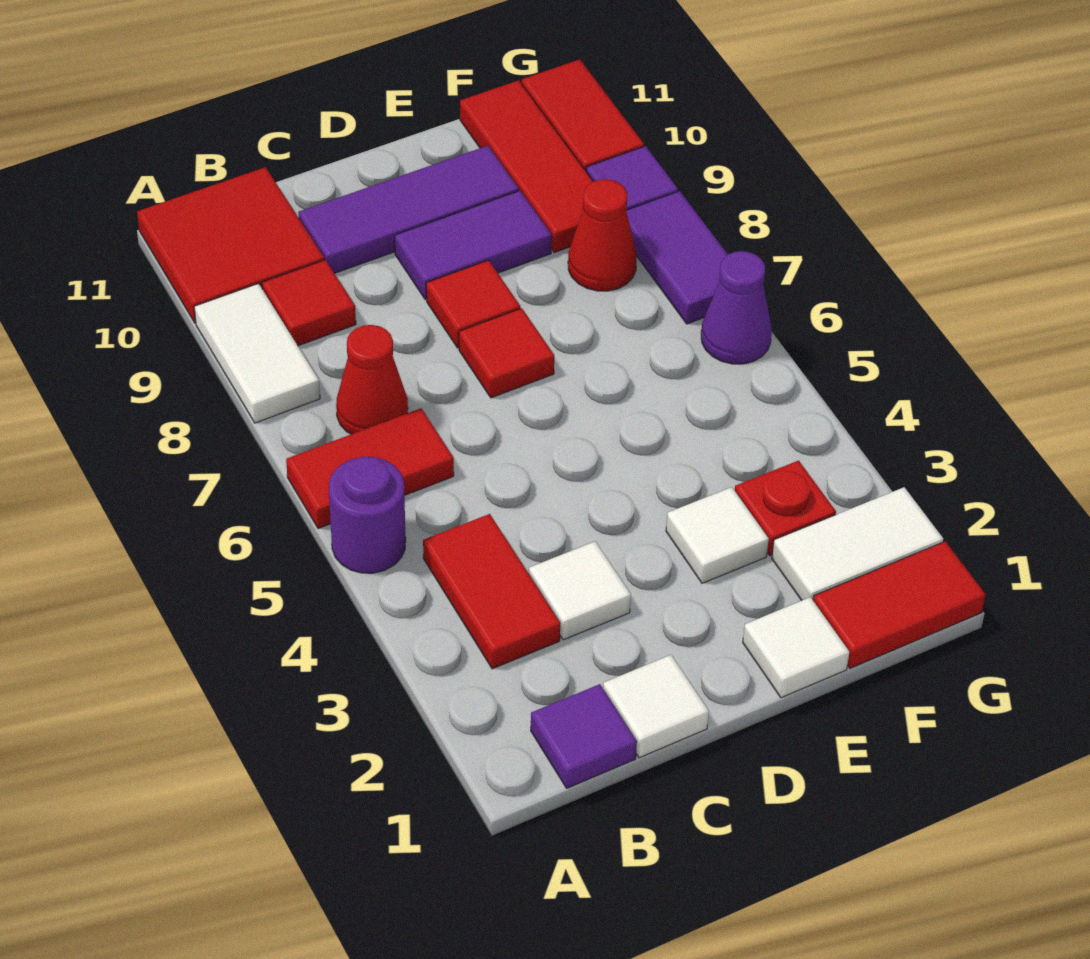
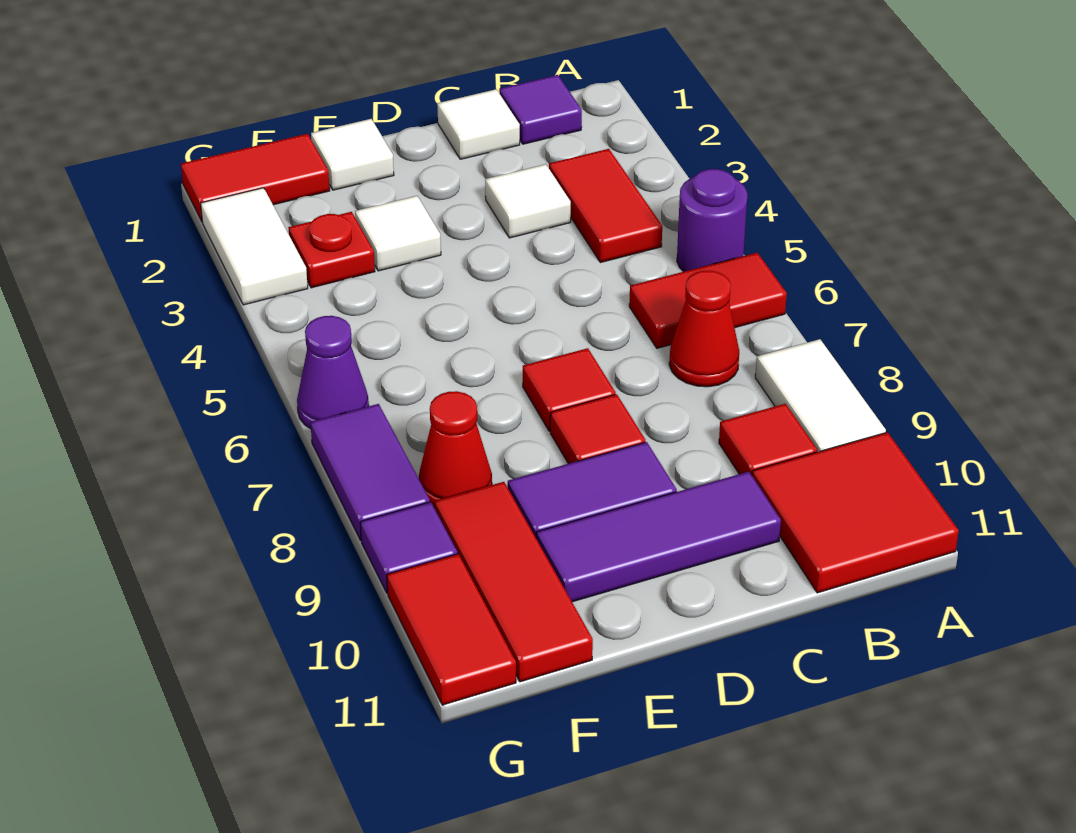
white tile F2:G2 level 1 -> white tile G2:G3 level 1

